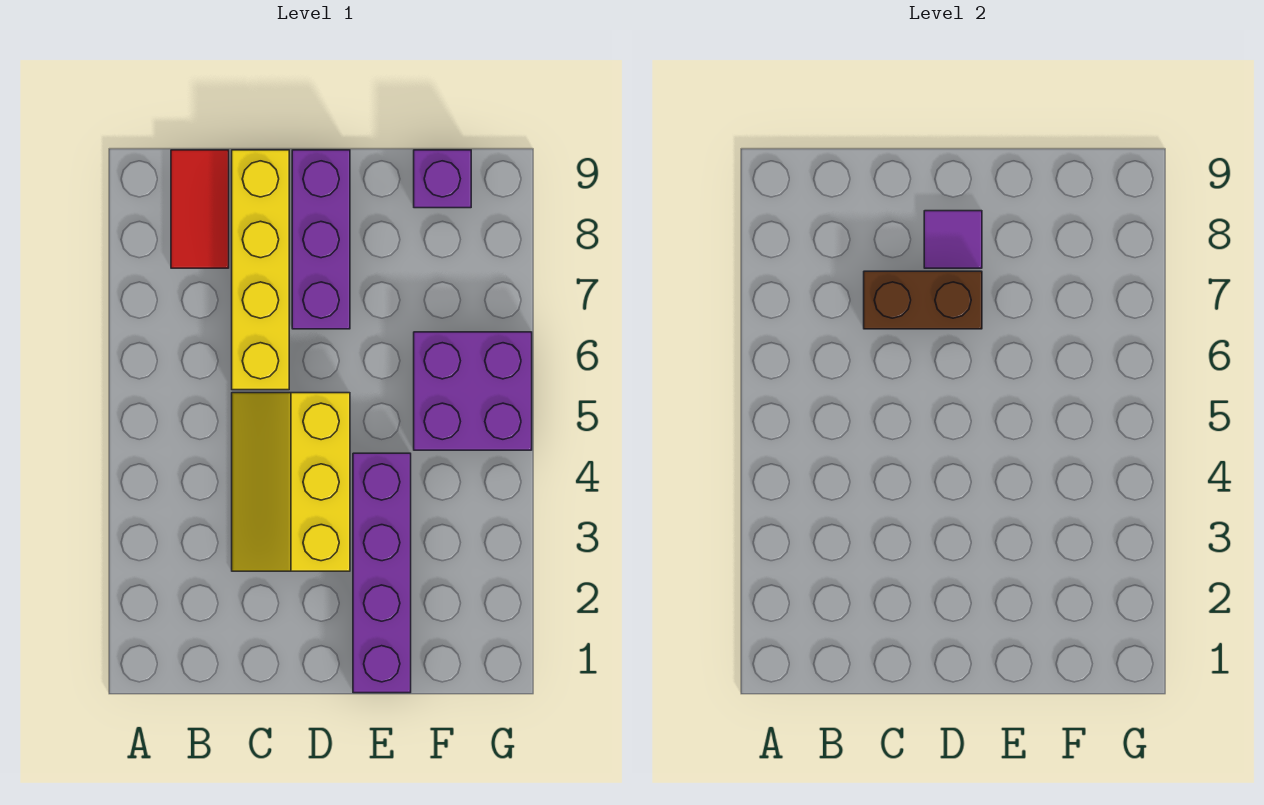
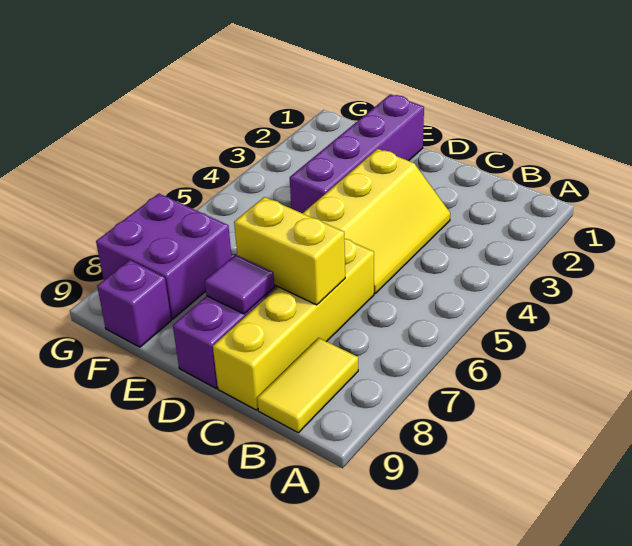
red tile B8:B9 level 1 -> yellow tile B8:B9 level 1
brown brick C7:D7 level 2 -> yellow brick C7:D7 level 2
purple brick F5:G6 level 1 -> purple brick F7:G8 level 1

